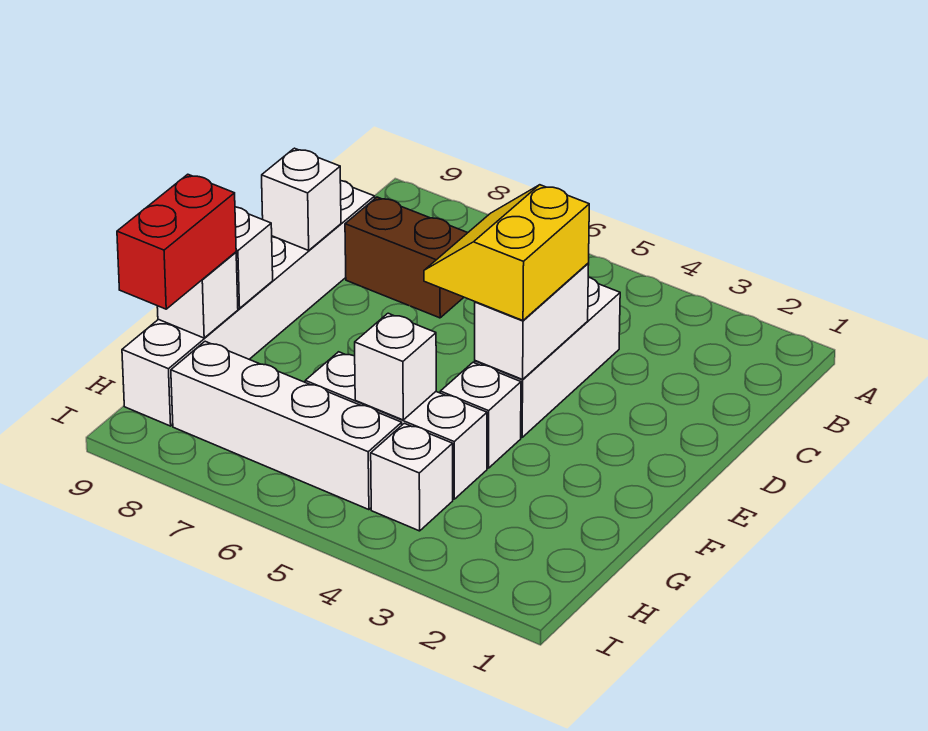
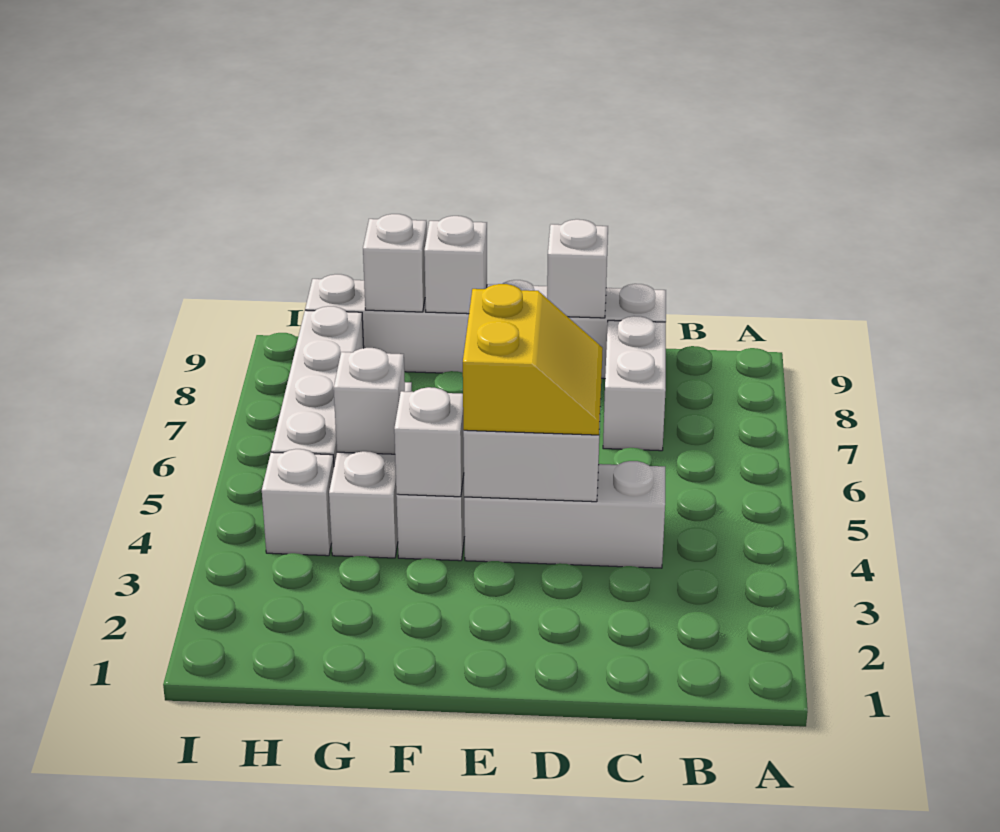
brown brick C7:C8 level 1 -> white brick C7:C8 level 1
yellow slope D4:E5 level 3 top 4 -> yellow slope D4:E5 level 3 top E
none -> white brick F4 level 2
red brick G9:H9 level 3 -> none

